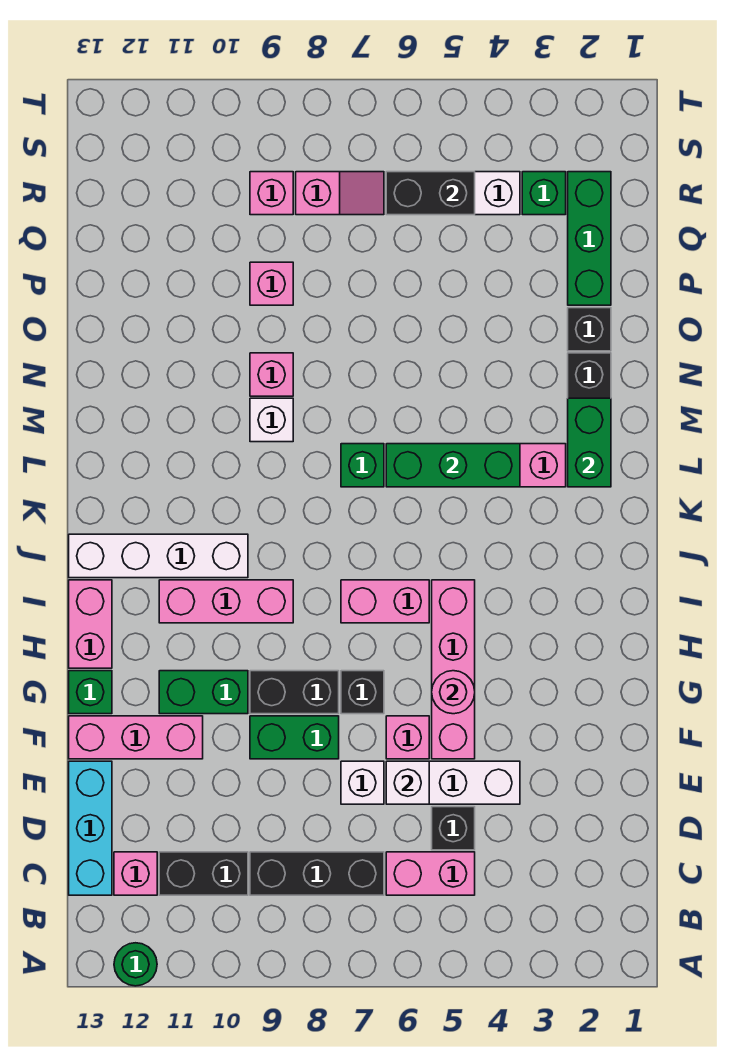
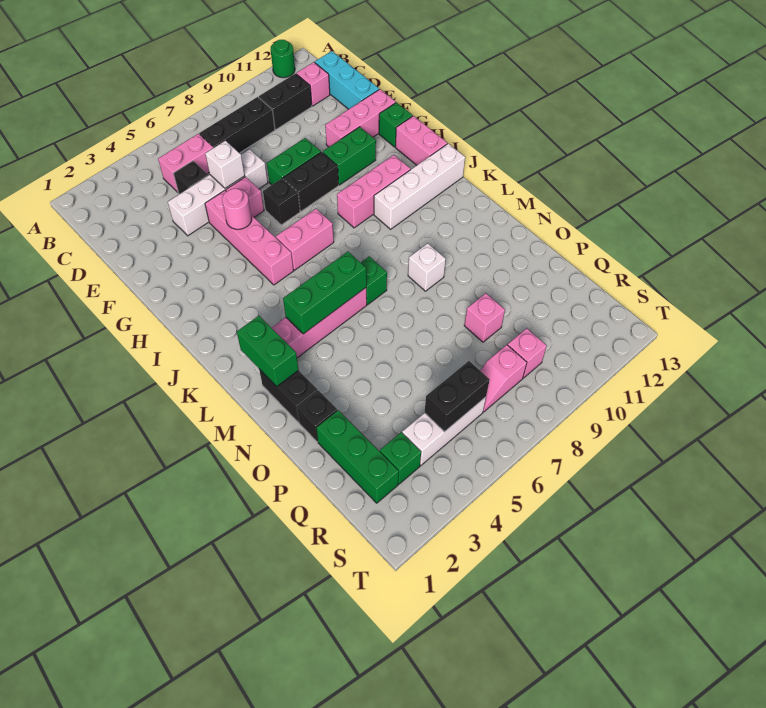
pink brick N9 level 1 -> none

